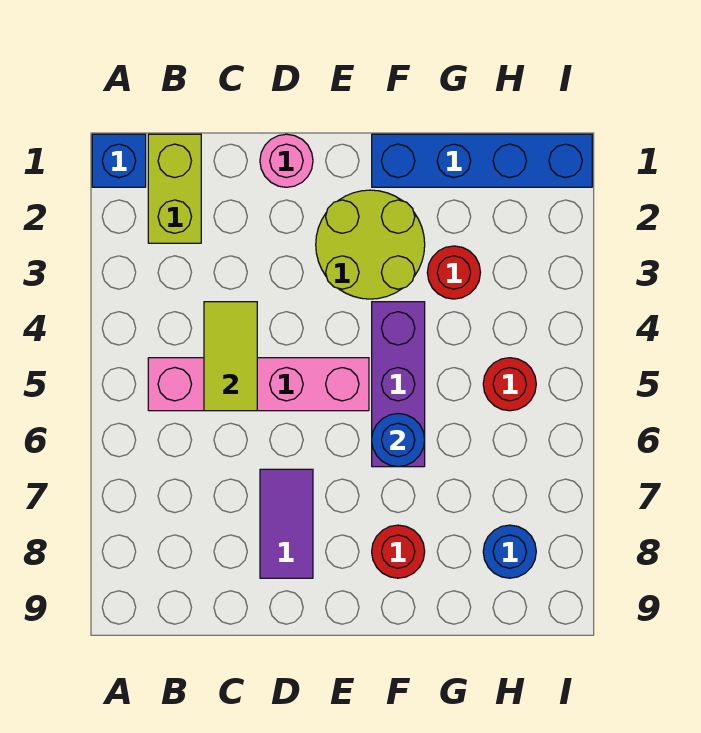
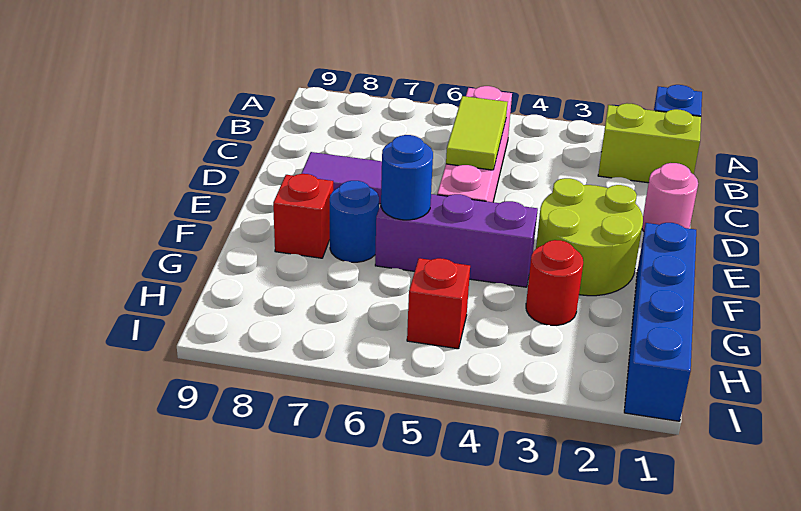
lime tile C4:C5 level 2 -> lime tile C5:D5 level 2
red round brick F8 level 1 -> red brick F8 level 1
red round brick H5 level 1 -> red brick H5 level 1
blue round brick H8 level 1 -> blue round brick F7 level 1

